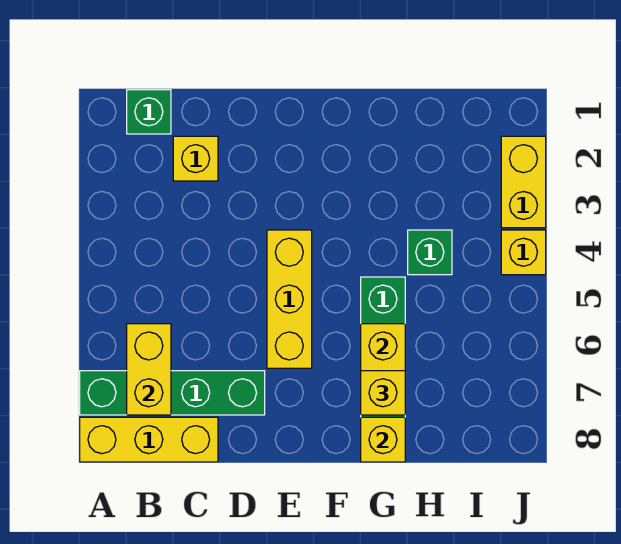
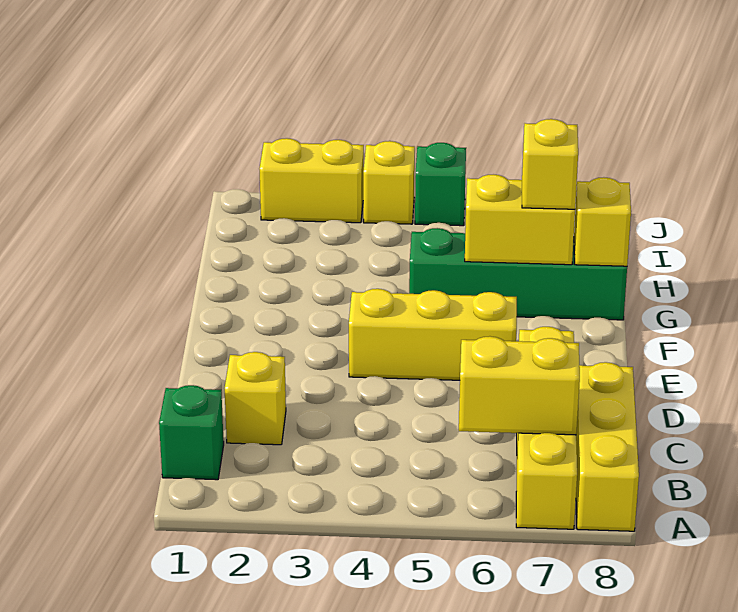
green brick A7:D7 level 1 -> yellow brick A7:D7 level 1
green brick H4 level 1 -> green brick J5 level 1

